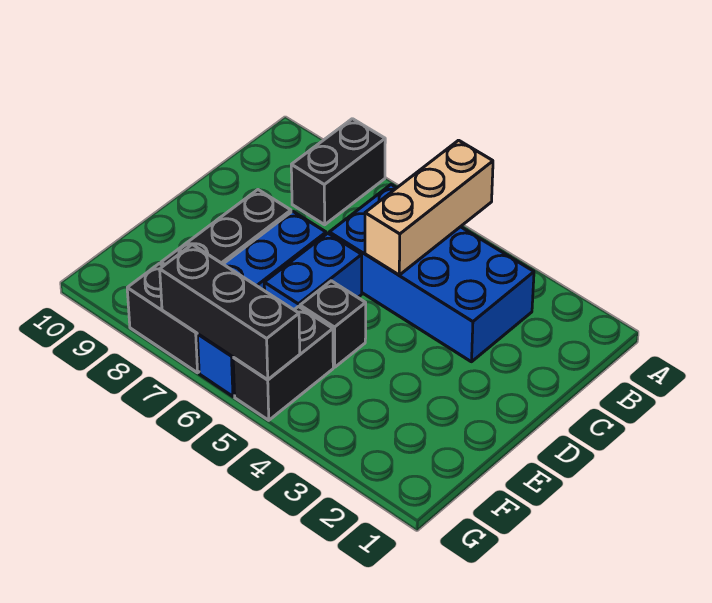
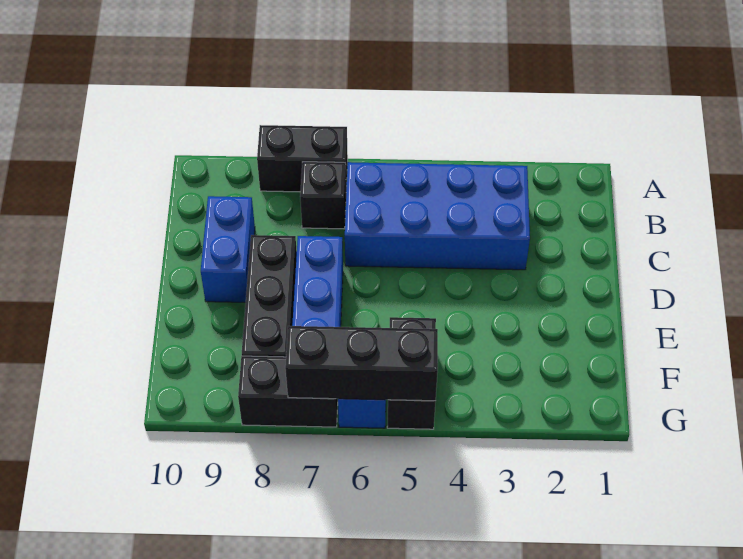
tan brick A5:C5 level 2 -> none
black brick A8:B8 level 1 -> black brick A7:A8 level 1
blue brick D6:E6 level 1 -> blue brick C9:D9 level 1
black brick E5 level 1 -> black brick B7 level 1

